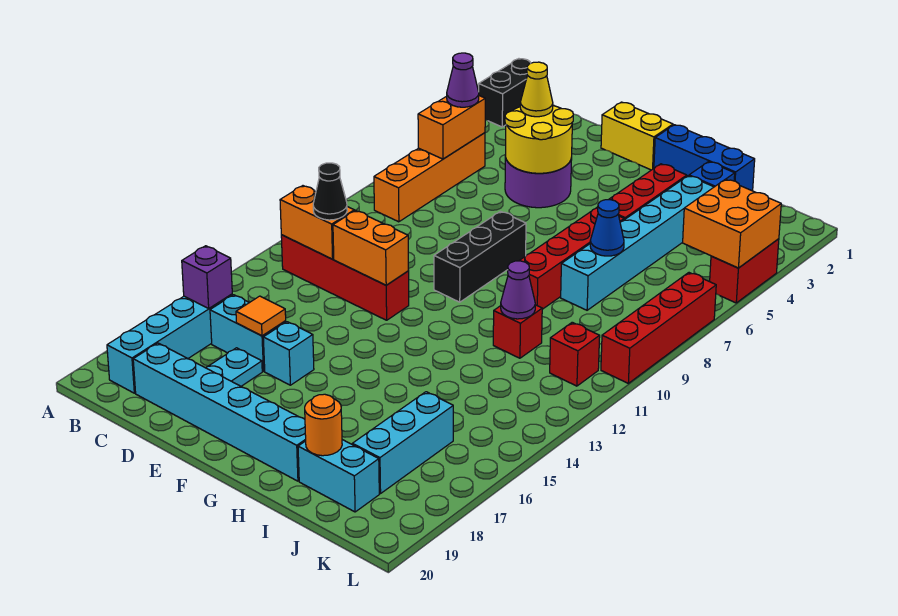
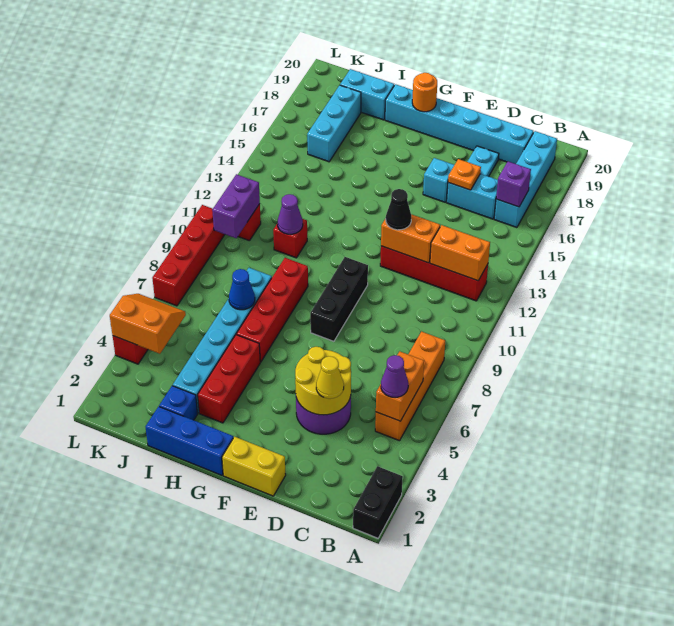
black cone C12 level 3 -> black cone E12 level 3
orange tile D16 level 2 -> orange plate D16 level 2
orange round brick I19 level 2 -> orange round brick G19 level 2
orange brick K4:L5 level 2 -> orange slope K4:L5 level 2 top 4
none -> purple brick K10:K11 level 2

